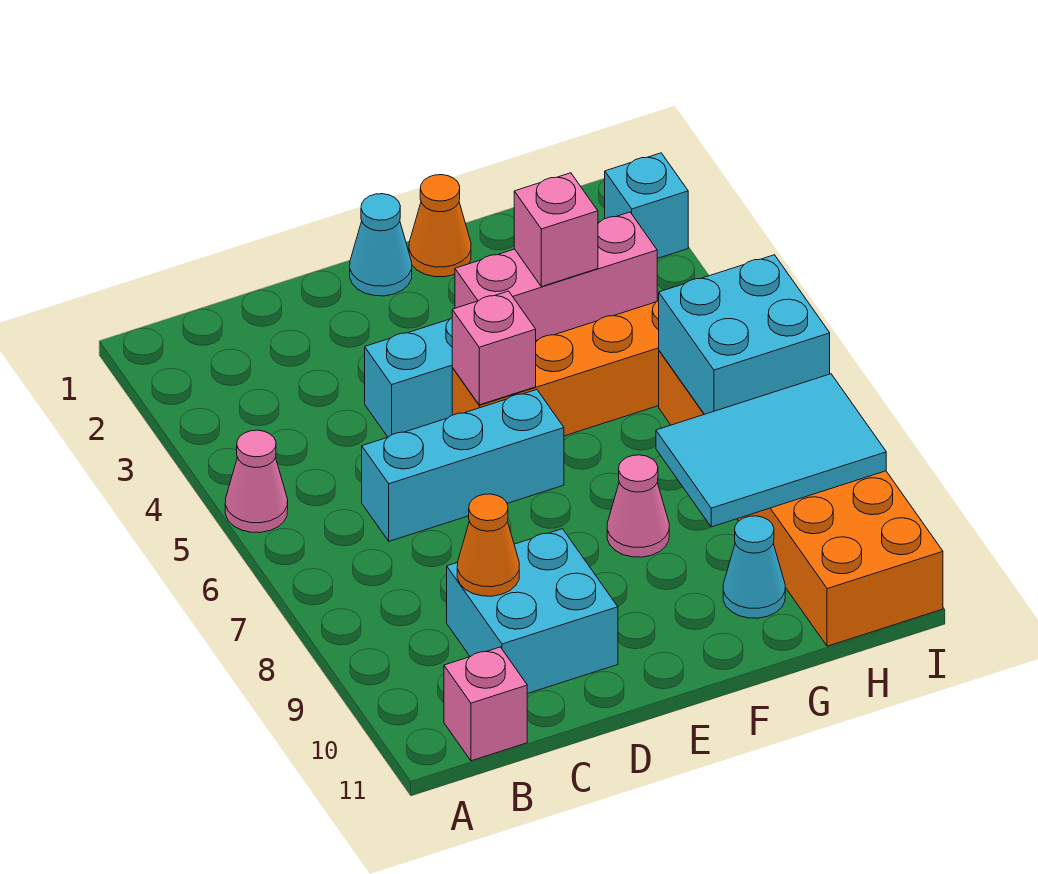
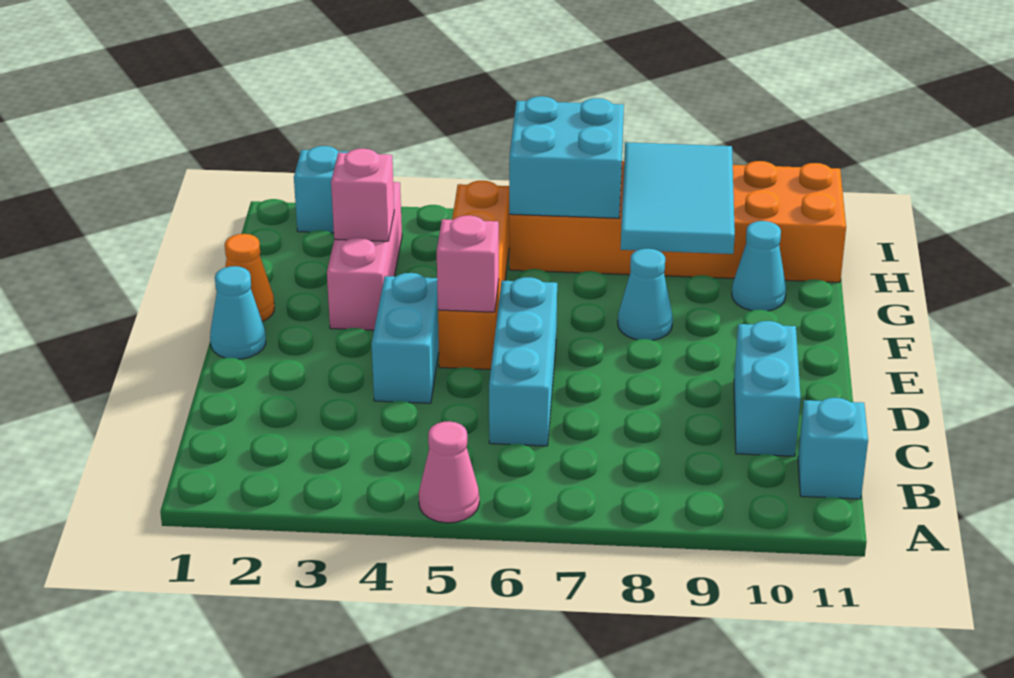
pink brick B11 level 1 -> cyan brick B11 level 1
cyan brick C9:D10 level 1 -> cyan brick C10:D10 level 1
orange cone C9 level 2 -> none
pink cone F8 level 1 -> cyan cone F8 level 1

